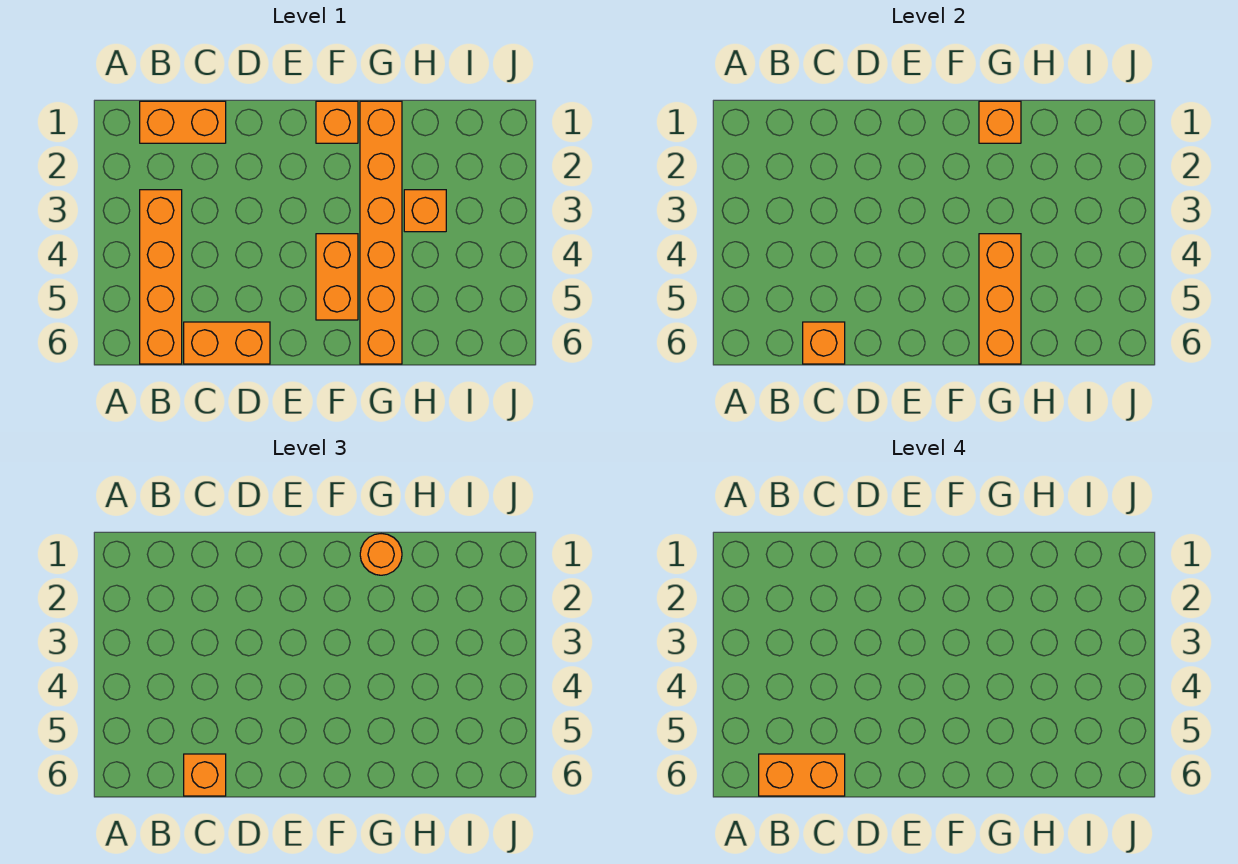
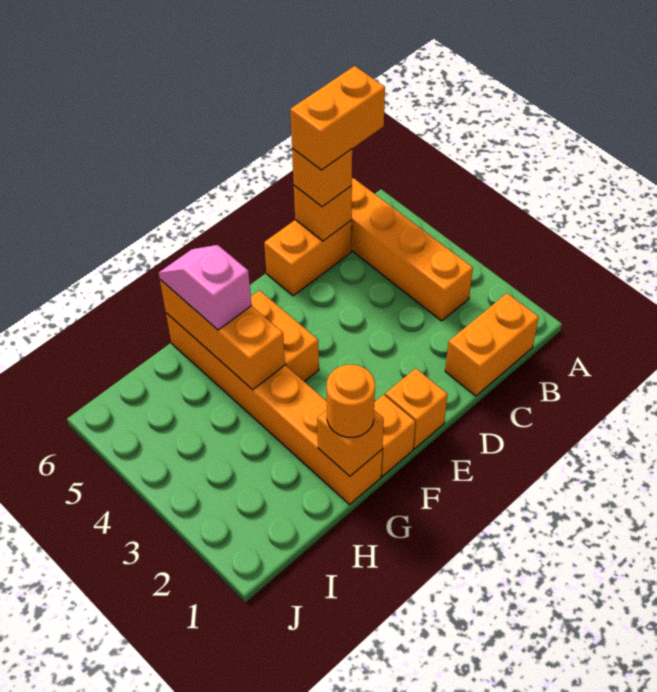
none -> pink slope G5:G6 level 3 top 5
orange brick H3 level 1 -> orange brick E1 level 1

